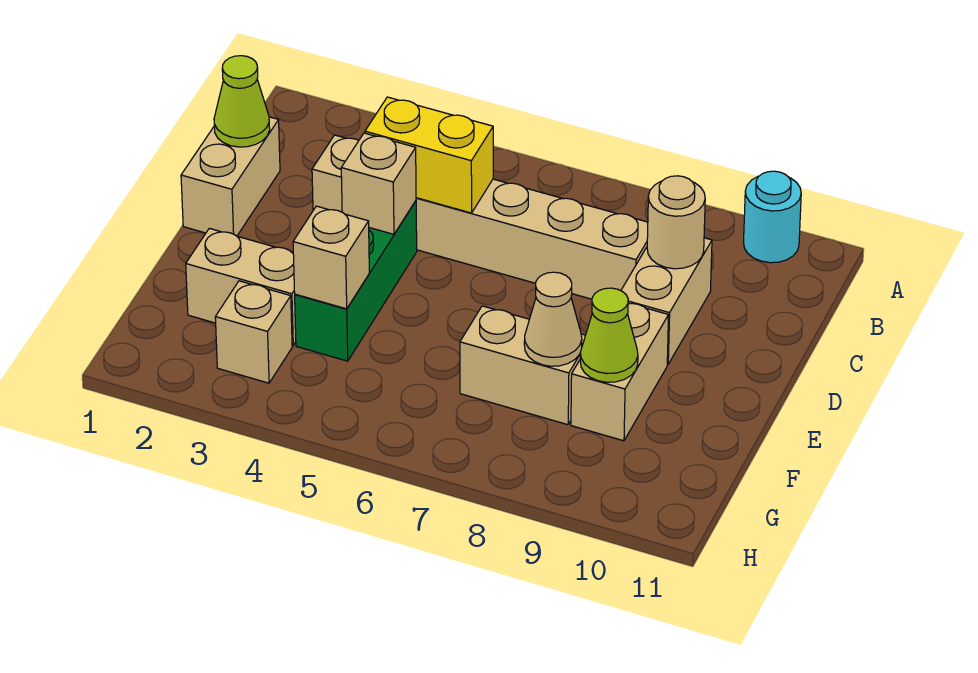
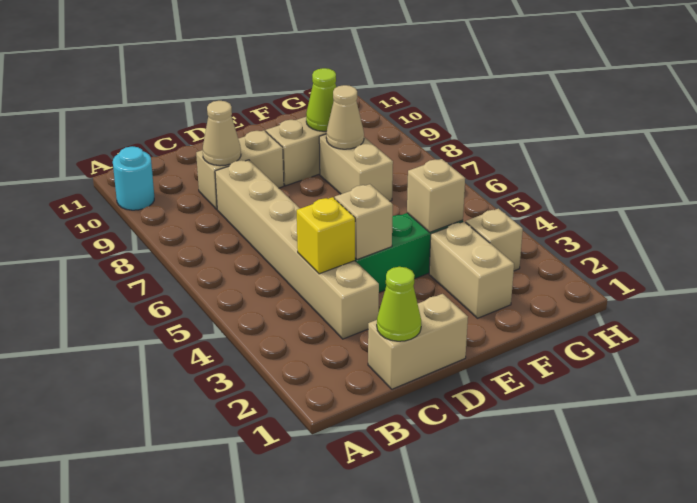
yellow brick C4:C5 level 2 -> yellow brick C4 level 2
tan round brick C9 level 2 -> tan cone C9 level 2

